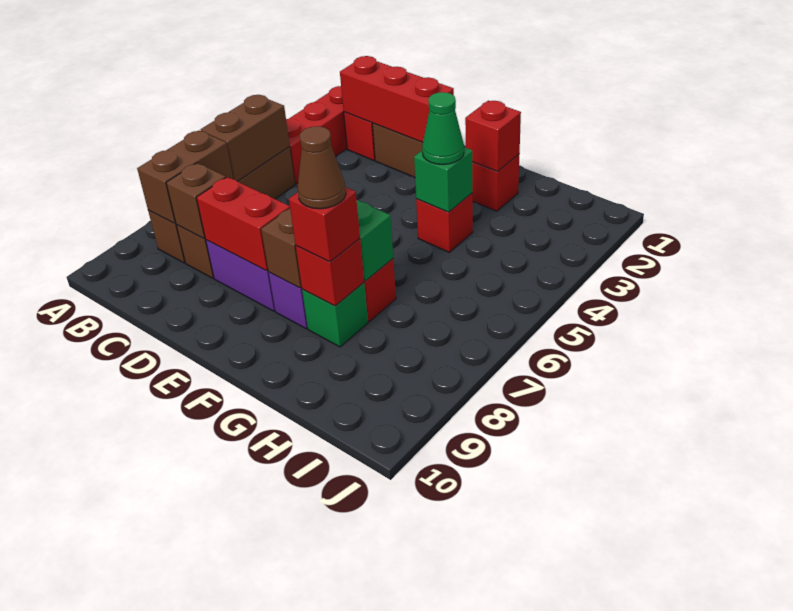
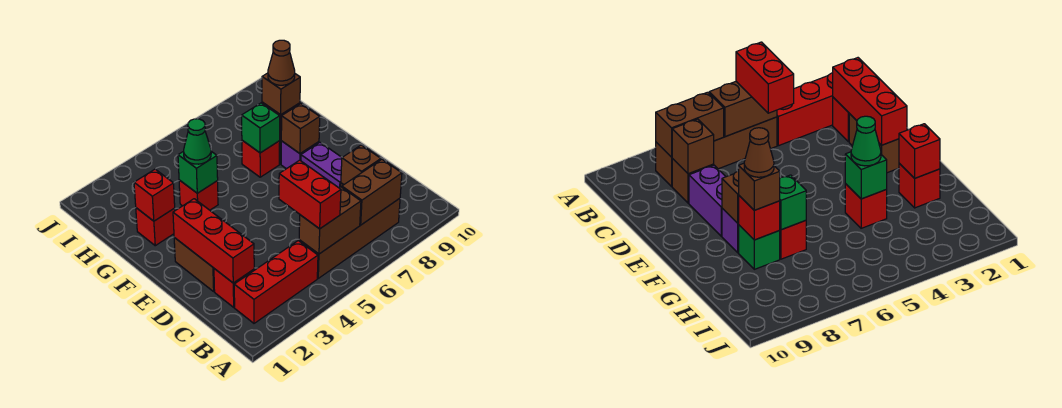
red brick D8:E8 level 2 -> red brick B5:C5 level 3
red brick G8 level 3 -> brown brick G8 level 3

